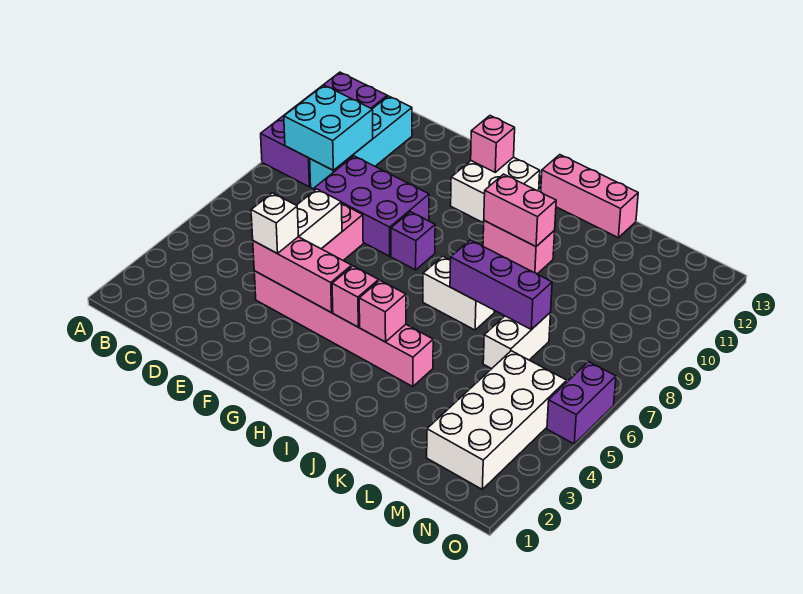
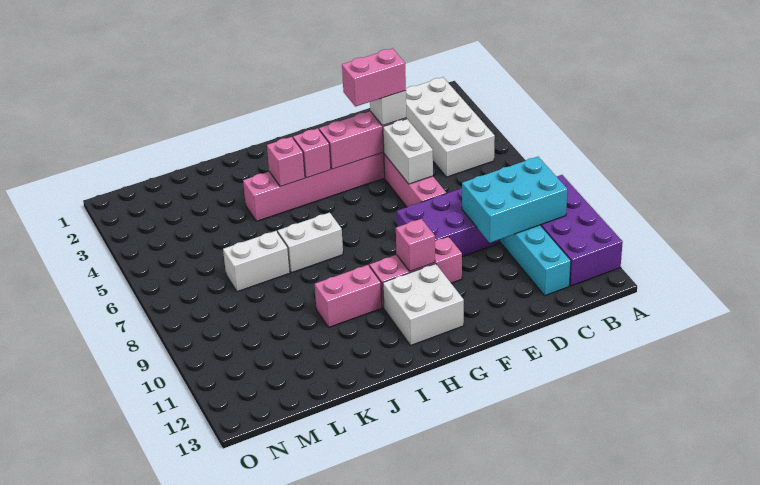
cyan brick B9:C10 level 2 -> cyan brick B9:D10 level 2
purple brick G8 level 1 -> none
pink brick G12 level 2 -> pink brick G10 level 2
pink brick I10:J10 level 2 -> pink brick E4:F4 level 4
pink brick I13:K13 level 1 -> pink brick F10:H10 level 1
purple brick J7:L7 level 2 -> none
white brick L6:L7 level 1 -> white brick K7:L7 level 1
white brick M2:N5 level 1 -> white brick B2:C5 level 1
purple brick O5:O6 level 1 -> none

